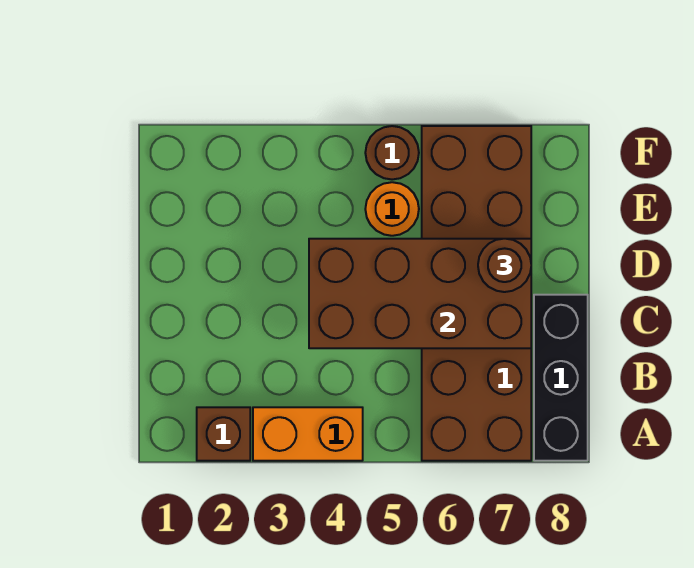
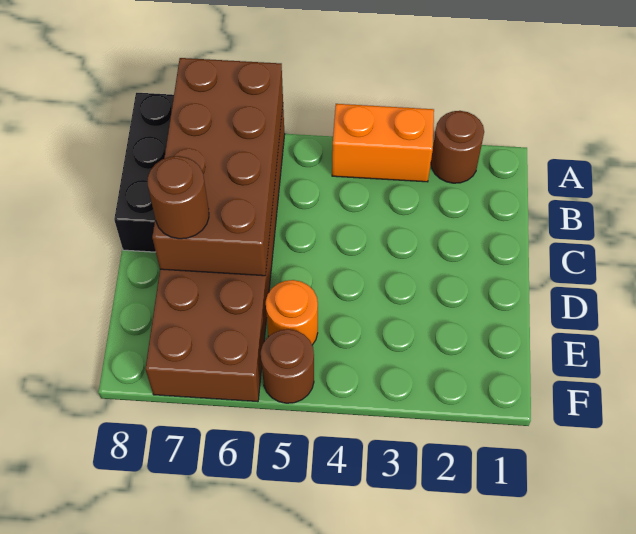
brown brick A2 level 1 -> brown round brick A2 level 1
brown brick C4:D7 level 2 -> brown brick A6:D7 level 2

